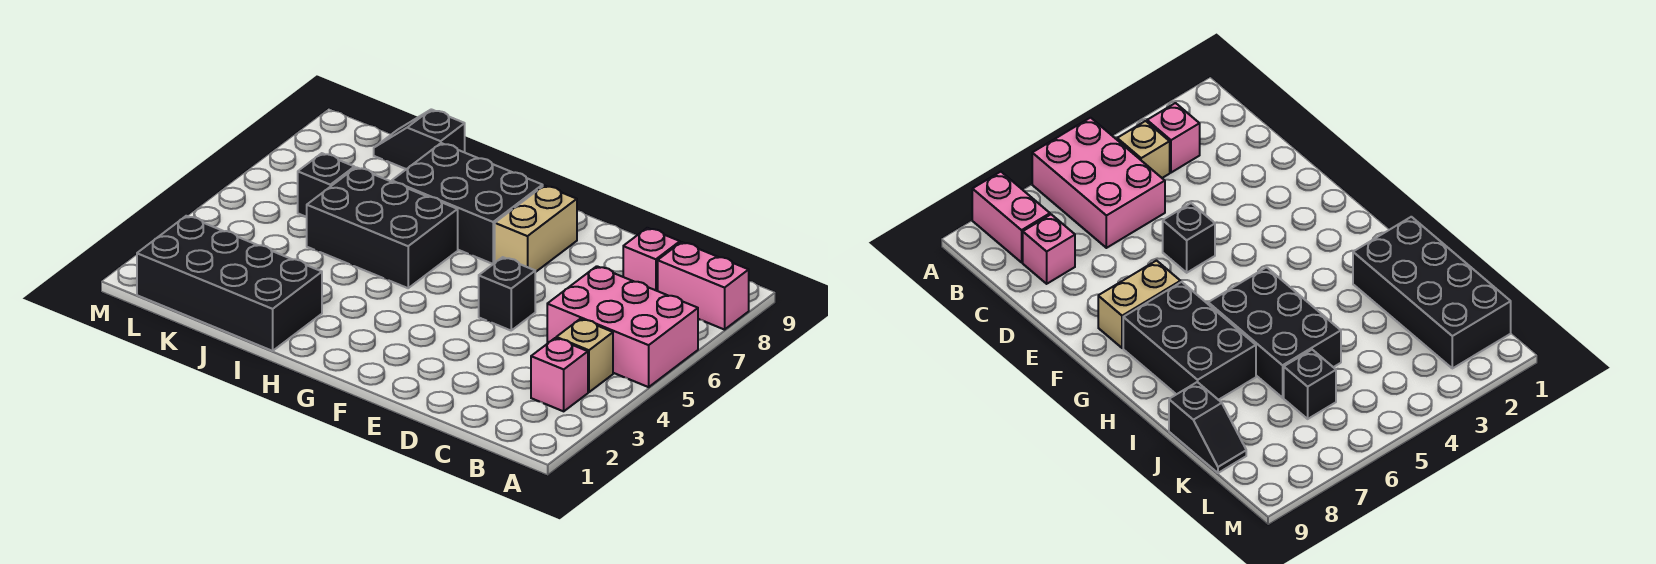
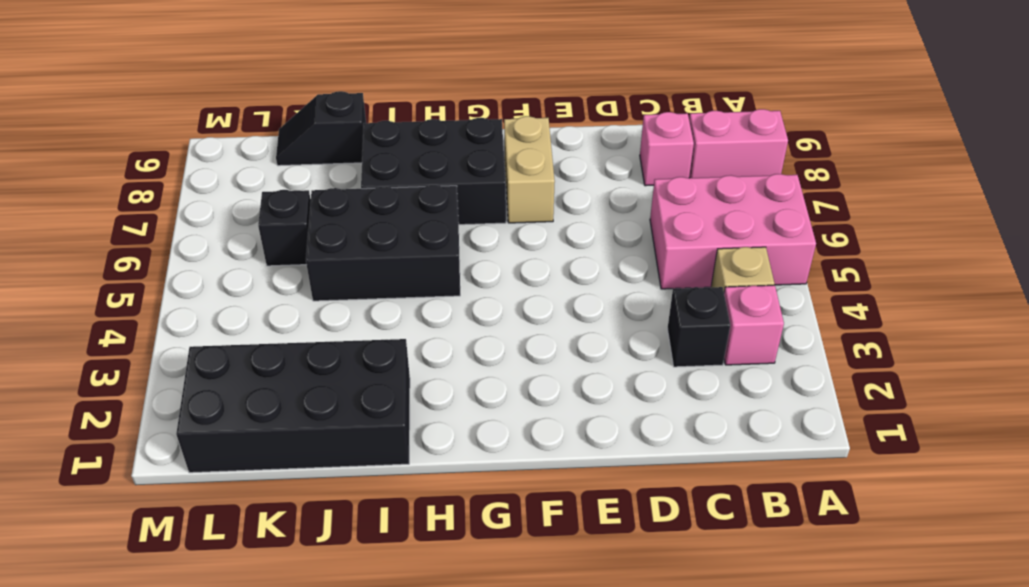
black brick E5 level 1 -> black brick C3 level 1

